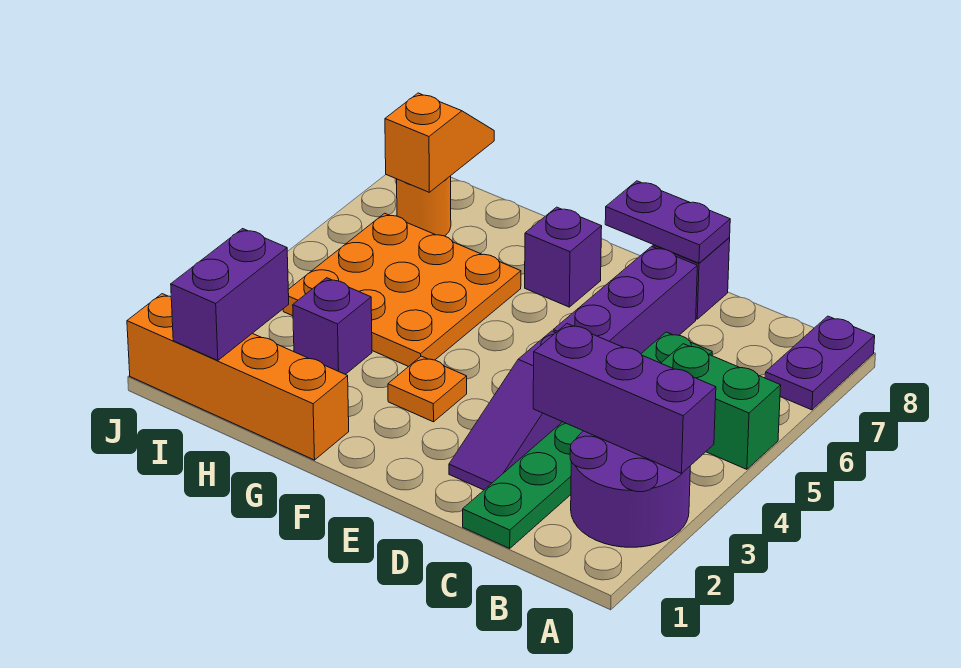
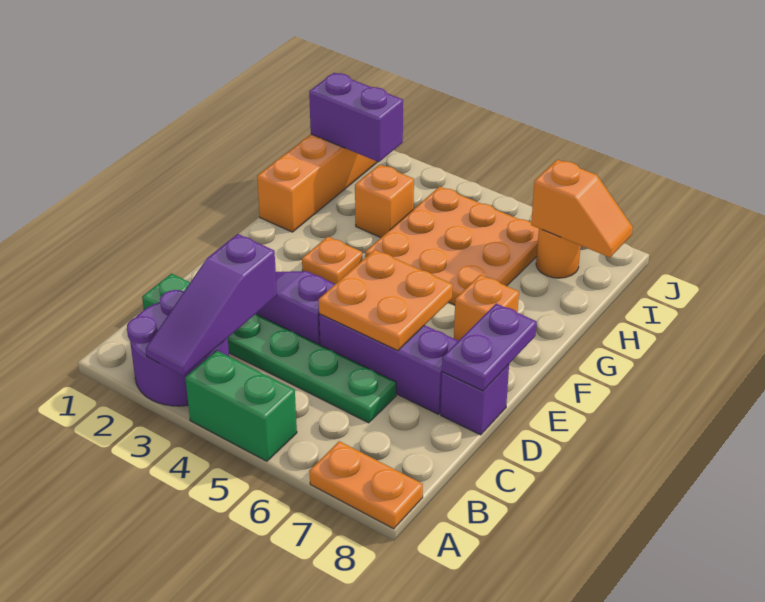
purple brick A3:C3 level 2 -> purple slope A3:C3 level 2 top C
green brick A5:B5 level 1 -> green brick A4:A5 level 1
purple plate A7:A8 level 1 -> orange plate A7:A8 level 1
none -> orange plate D5:E6 level 2
purple brick F7 level 1 -> orange brick F7 level 1
purple brick H3 level 1 -> orange brick H3 level 1

